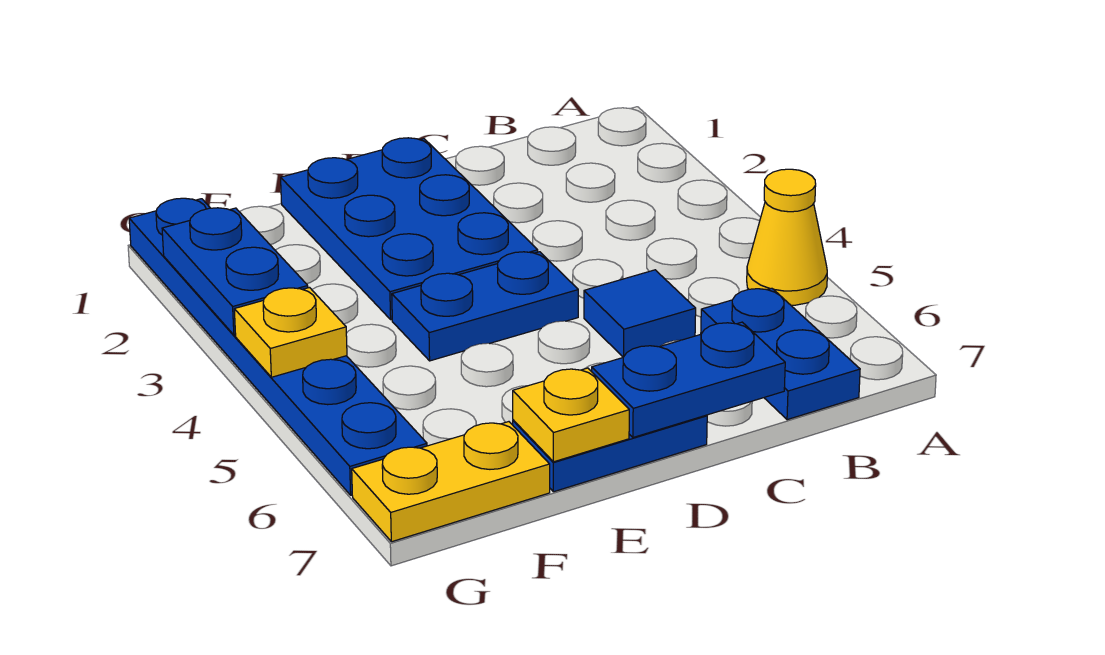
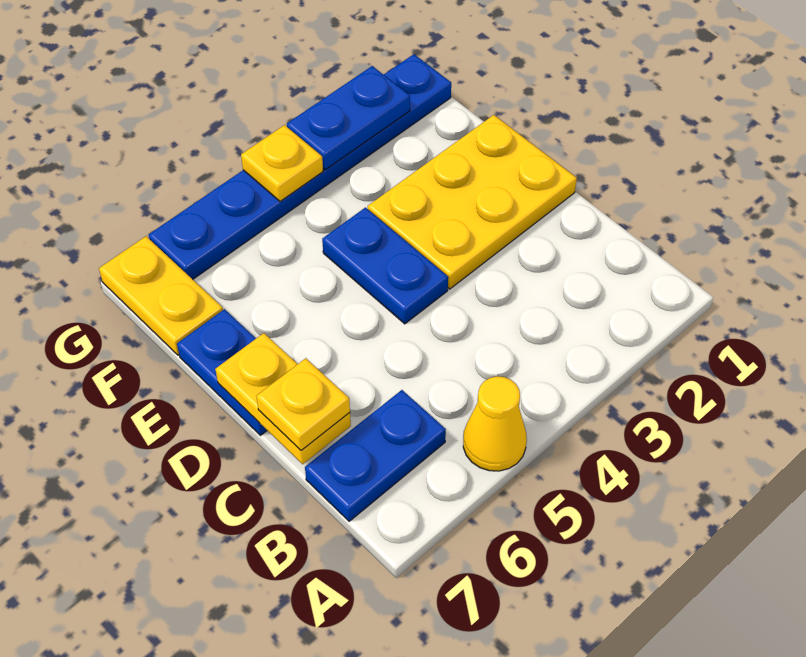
blue tile C5 level 1 -> none
blue plate C7:D7 level 2 -> yellow plate C7:D7 level 2
blue plate D1:E3 level 1 -> yellow plate D1:E3 level 1
yellow plate E7 level 2 -> yellow plate C7 level 3

